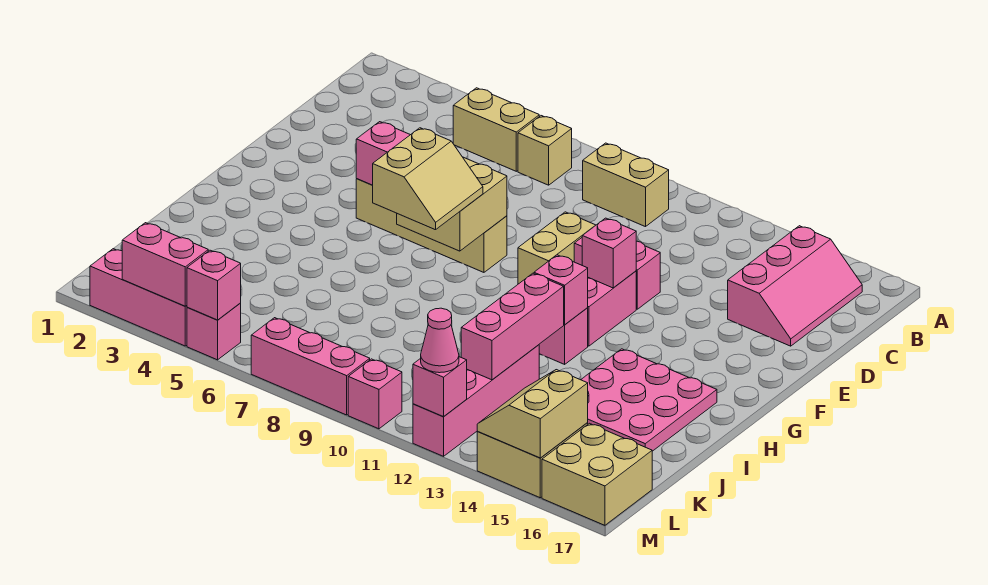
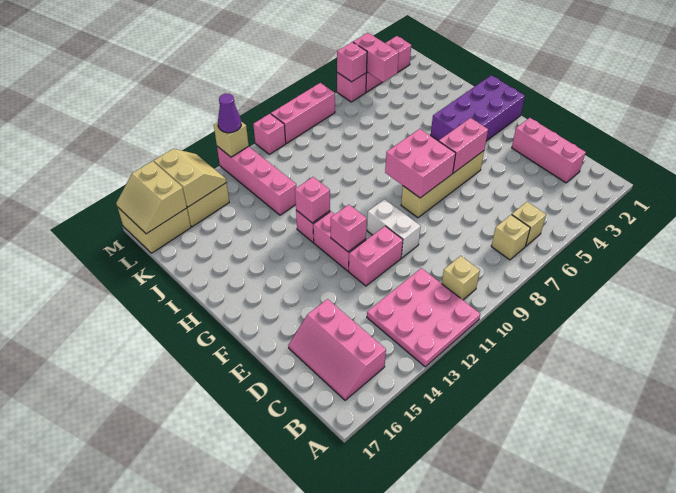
tan brick B5:B6 level 1 -> tan brick B6 level 1
tan brick B9:B10 level 1 -> tan brick B10 level 1
tan brick E10:F10 level 1 -> white brick E10:F10 level 1
tan brick F7:G8 level 2 -> pink brick F7:G8 level 2
none -> purple brick G1:H4 level 1
tan slope G7:H8 level 3 top 7 -> tan slope L16:M17 level 2 top 16
pink plate H14:J16 level 1 -> pink plate A11:C13 level 1
pink brick I12:K12 level 2 -> pink brick C2:E2 level 1
pink brick M3:M4 level 2 -> pink brick L4:M4 level 2
pink brick M12 level 2 -> tan brick M12 level 2
pink cone M12 level 3 -> purple cone M12 level 3

